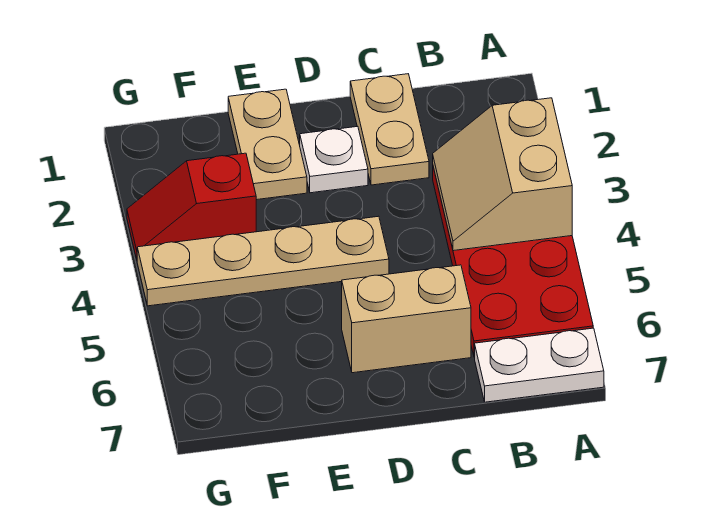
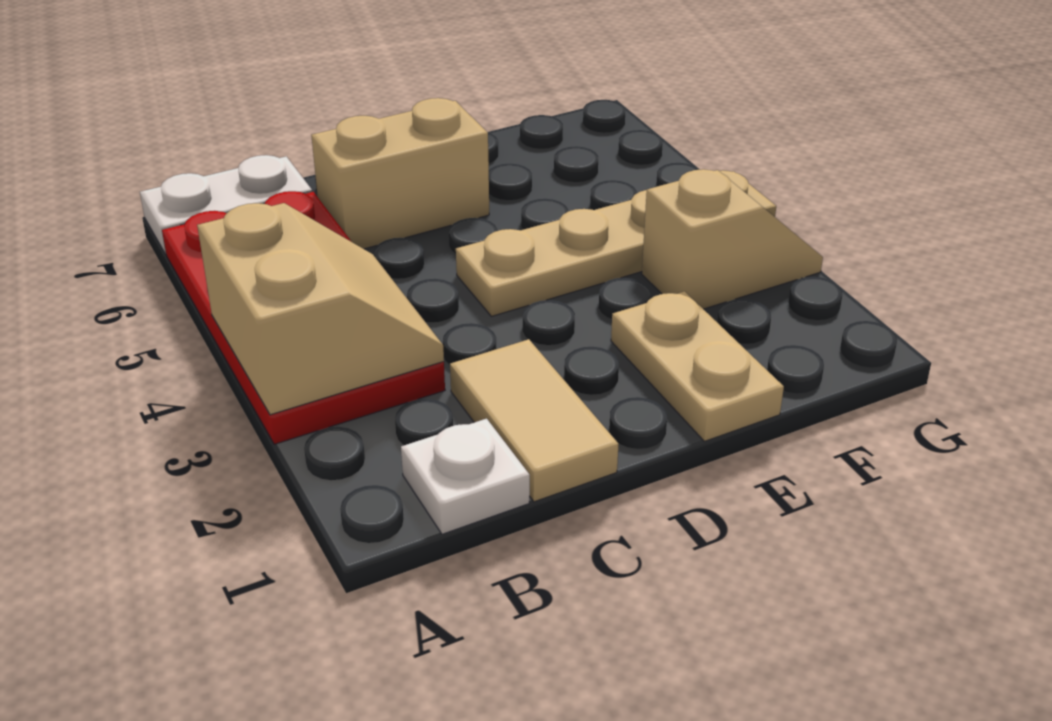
tan plate C1:C2 level 1 -> tan tile C1:C2 level 1
white plate D2 level 1 -> white plate B1 level 1
red slope F3:G3 level 1 top F -> tan slope F3:G3 level 1 top F

